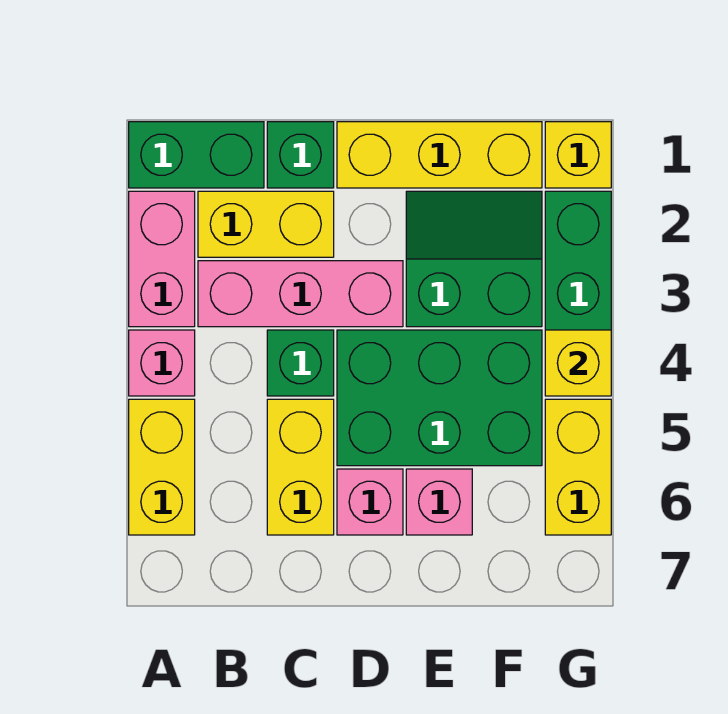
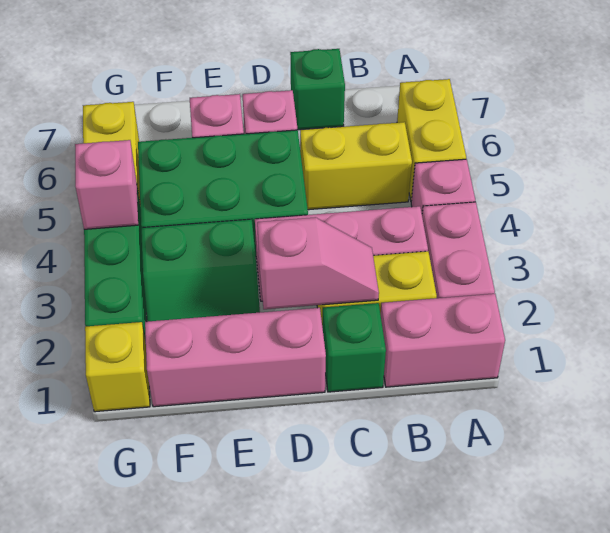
green brick A1:B1 level 1 -> pink brick A1:B1 level 1
none -> pink slope C2:D2 level 2 top D
green brick C4 level 1 -> green brick C7 level 1
yellow brick C5:C6 level 1 -> yellow brick B5:C5 level 1
yellow brick D1:F1 level 1 -> pink brick D1:F1 level 1
yellow brick G4 level 2 -> pink brick G4 level 2

